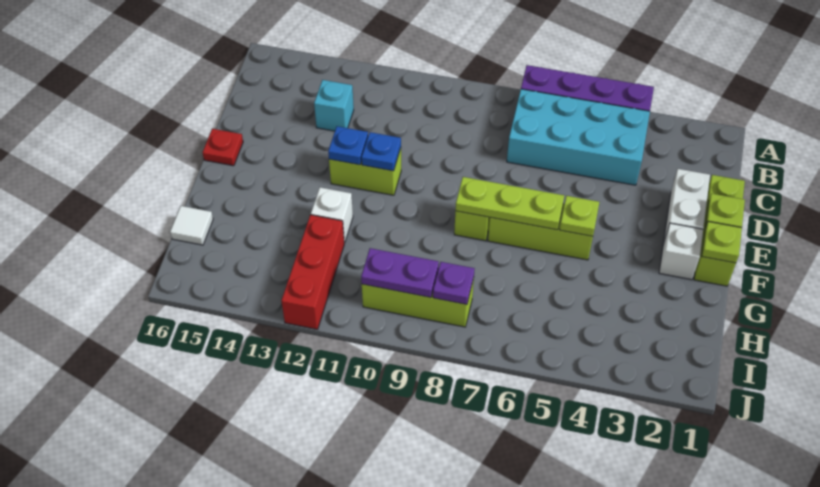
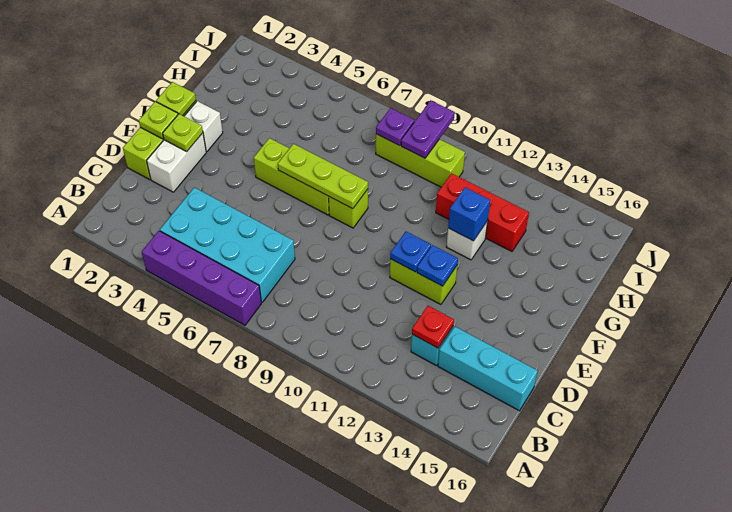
none -> cyan brick C14:C16 level 1
red plate E16 level 1 -> red plate C13 level 2
lime plate F5 level 2 -> lime plate E2 level 2
none -> blue brick G12 level 2
red brick H12:J12 level 1 -> red brick H11:H13 level 1
white tile H16 level 1 -> none
purple plate I9:I10 level 2 -> purple plate I9:J9 level 2

